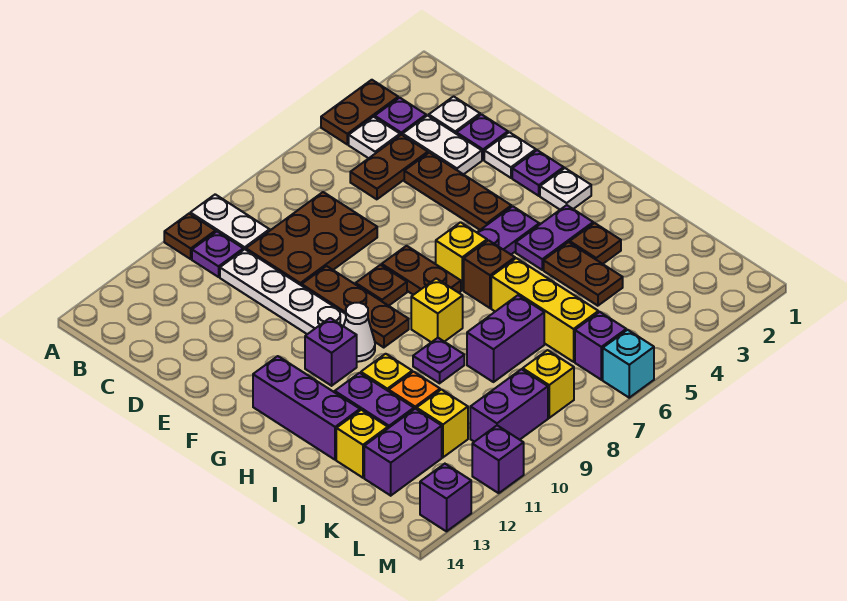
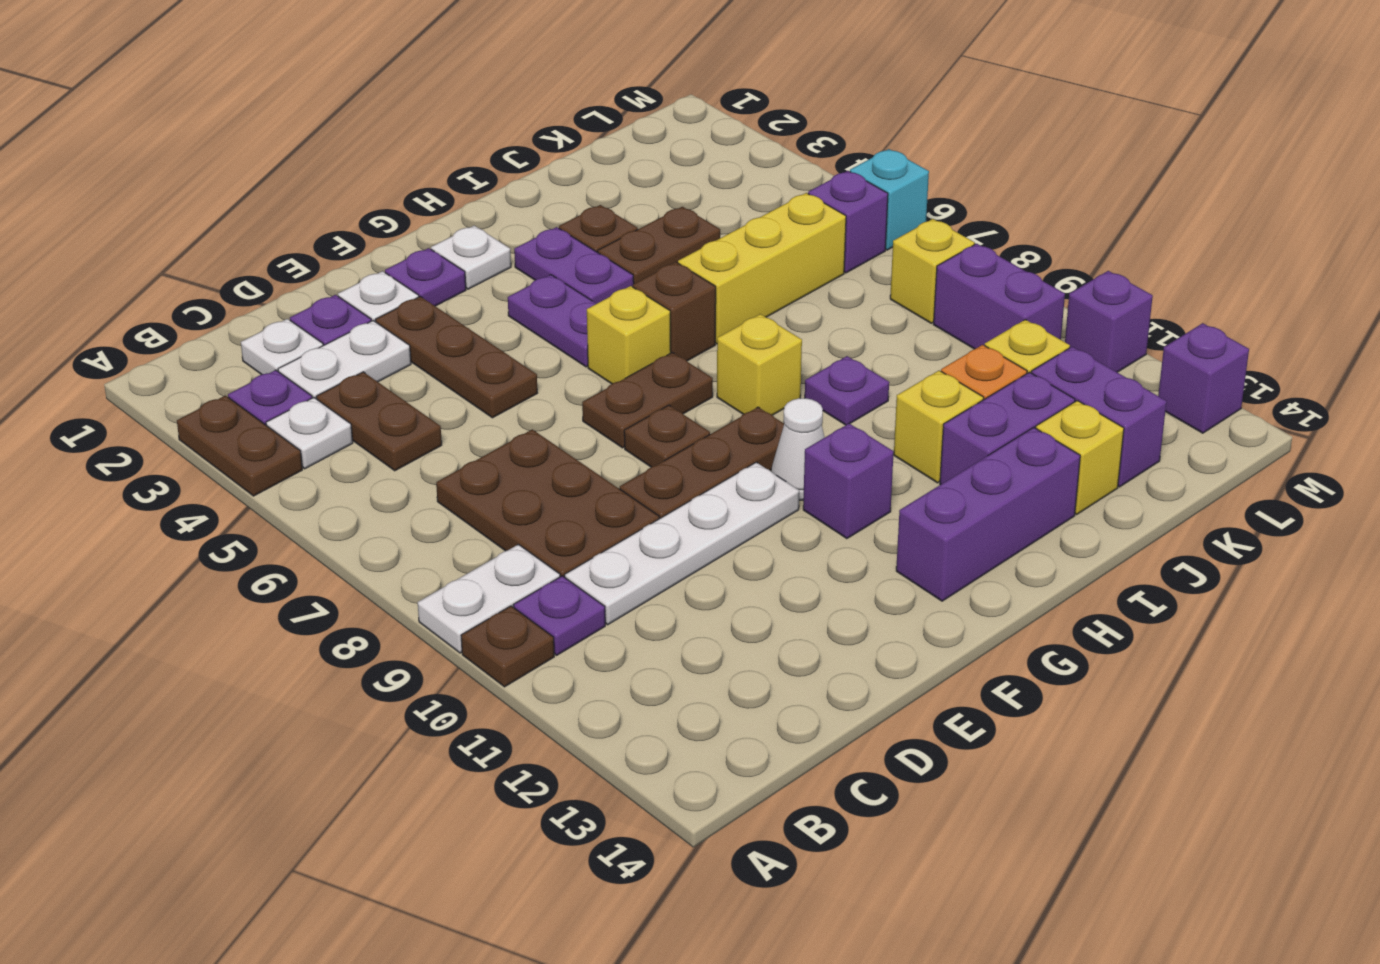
brown plate D4:F4 level 1 -> brown plate E3:E5 level 1
purple brick J7:J8 level 1 -> none

